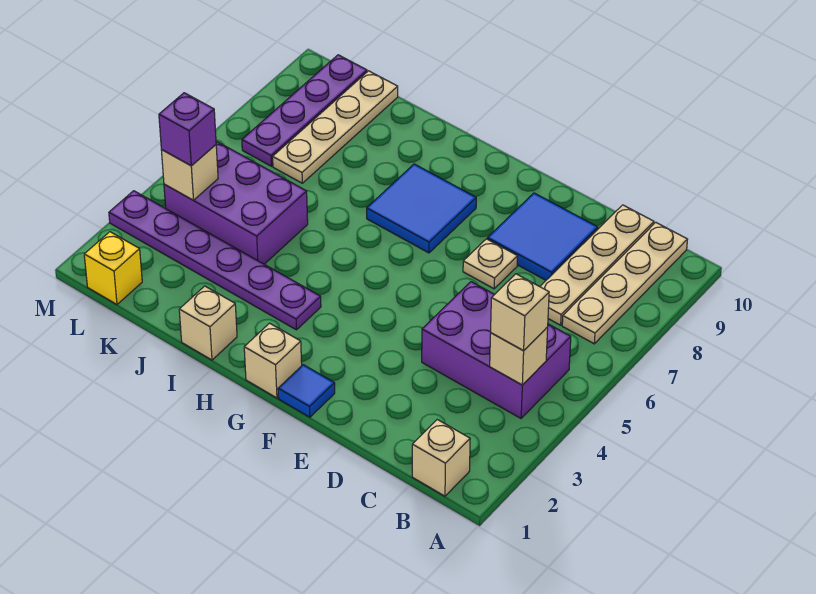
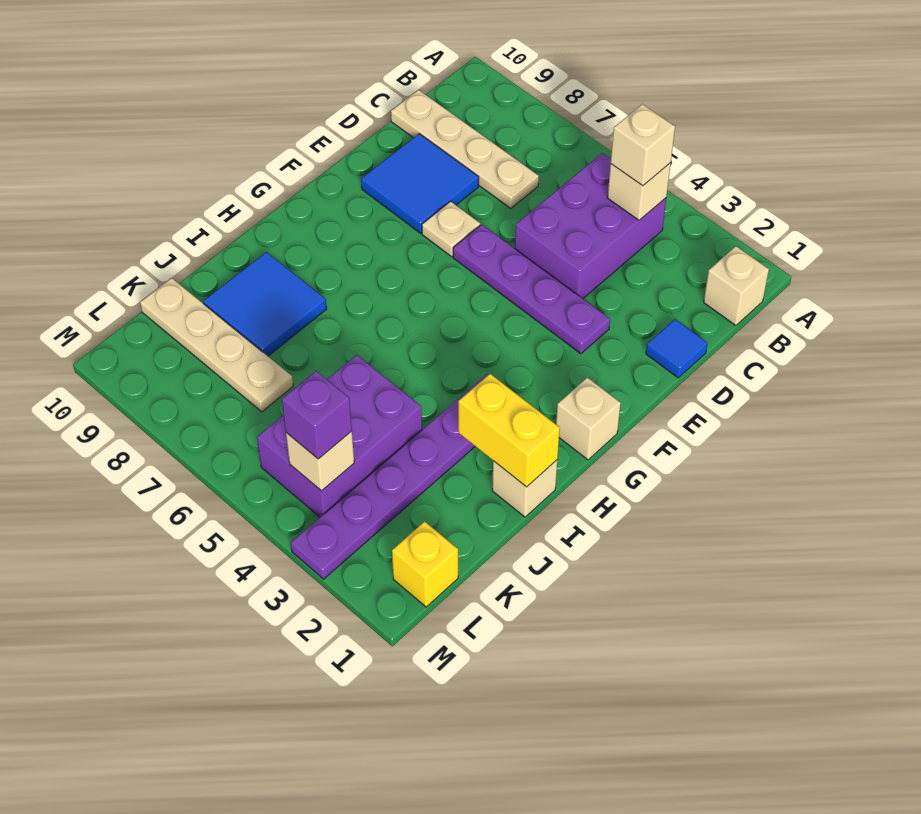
tan plate B7:B10 level 1 -> none
blue tile F1 level 1 -> blue tile D1 level 1
blue tile G7:H8 level 1 -> blue tile I8:J9 level 1
none -> yellow brick I1:I2 level 2
purple plate L7:L10 level 1 -> purple plate E3:E6 level 1

